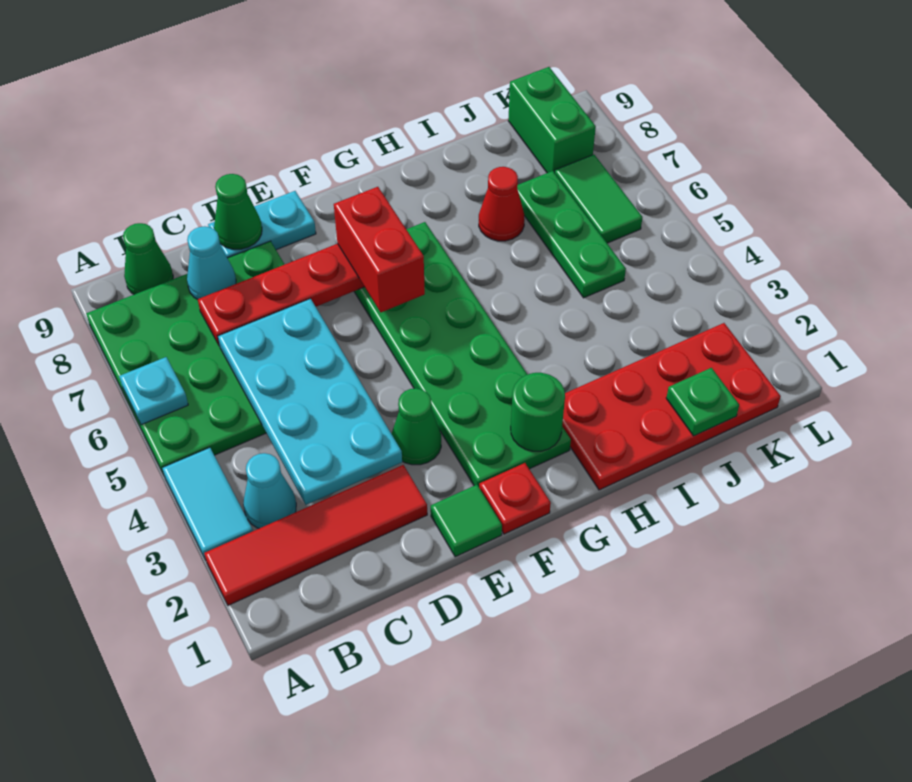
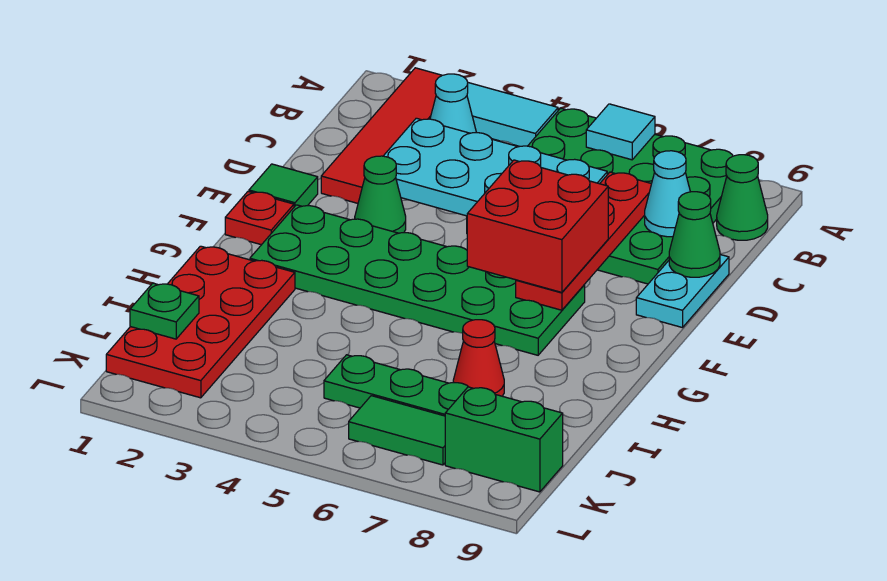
cyan plate A6 level 2 -> cyan tile A6 level 2
red brick F6:F7 level 3 -> red brick E6:F7 level 3
green round brick G2 level 2 -> none

